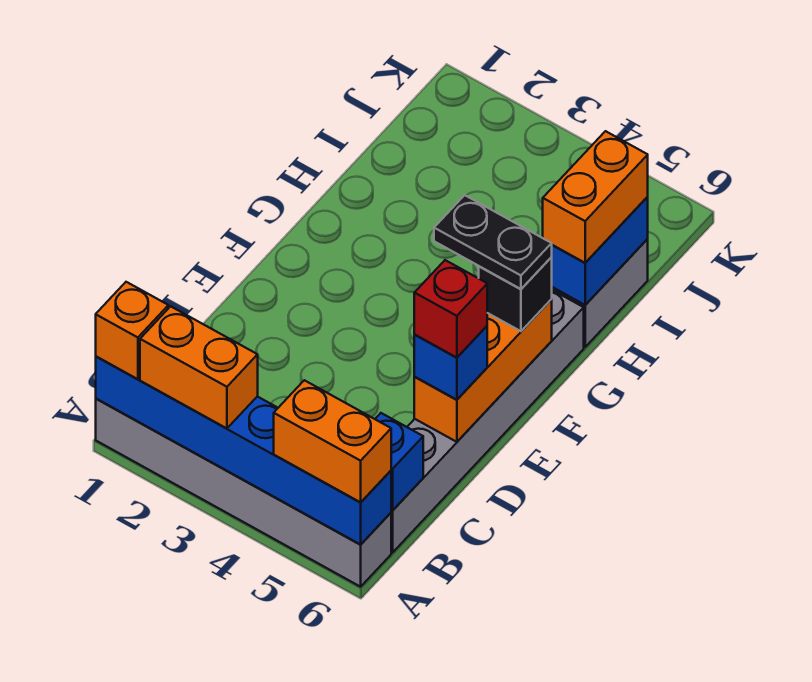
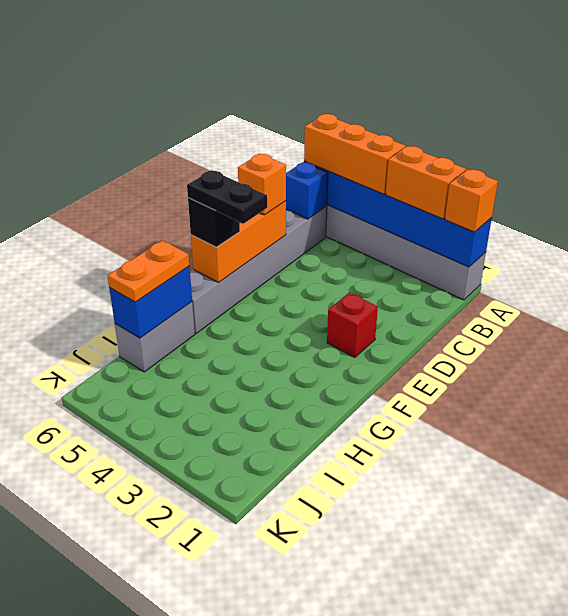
orange brick A5:A6 level 3 -> orange brick A4:A6 level 3
blue brick D6 level 3 -> orange brick D6 level 3
red brick D6 level 4 -> red brick E2 level 1
orange brick H6:I6 level 3 -> orange plate H6:I6 level 3

